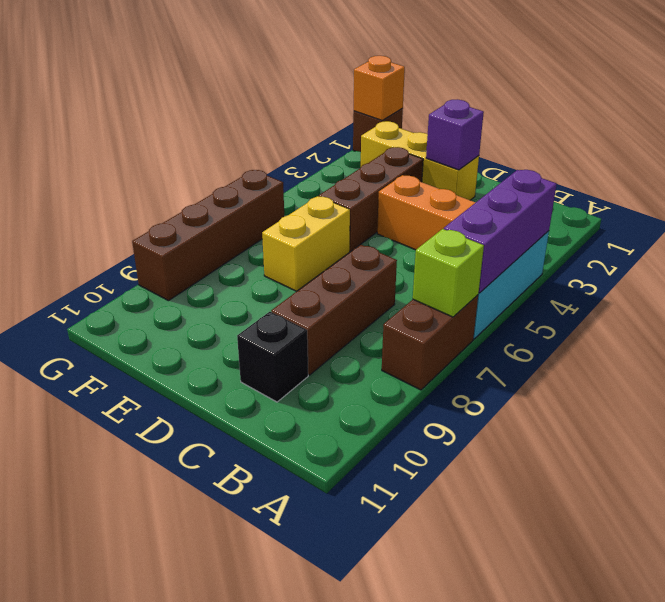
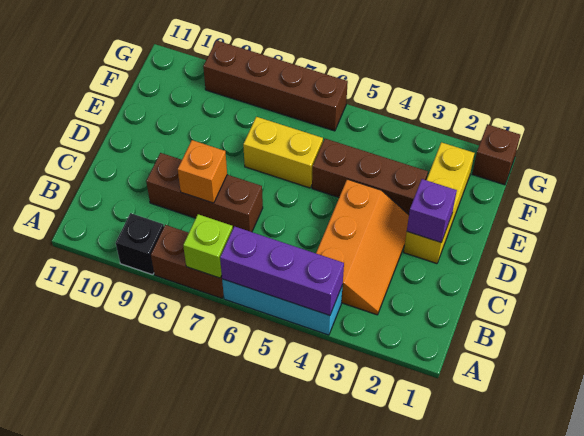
black brick C10 level 1 -> black brick A9 level 1
orange brick G1 level 2 -> orange brick C8 level 2

